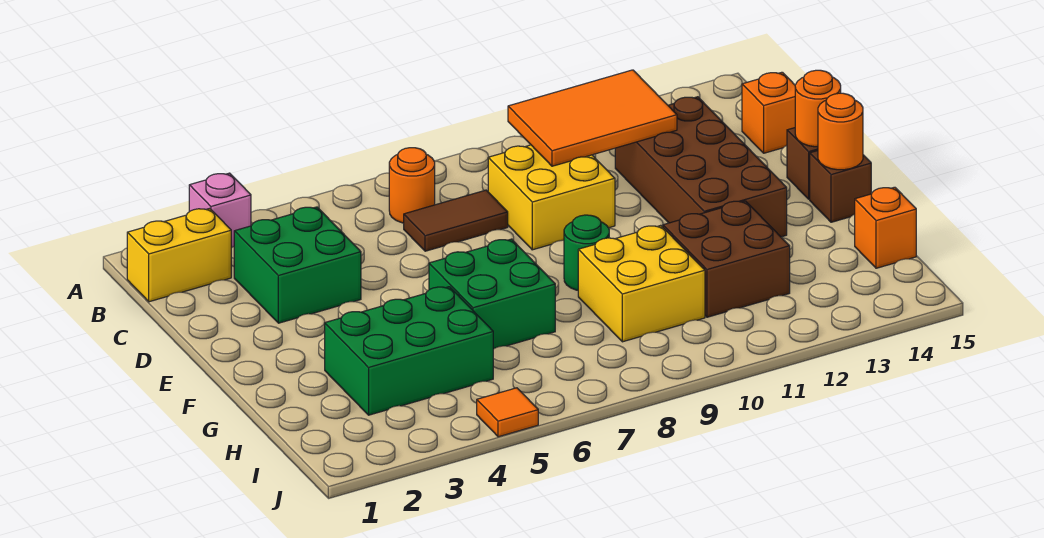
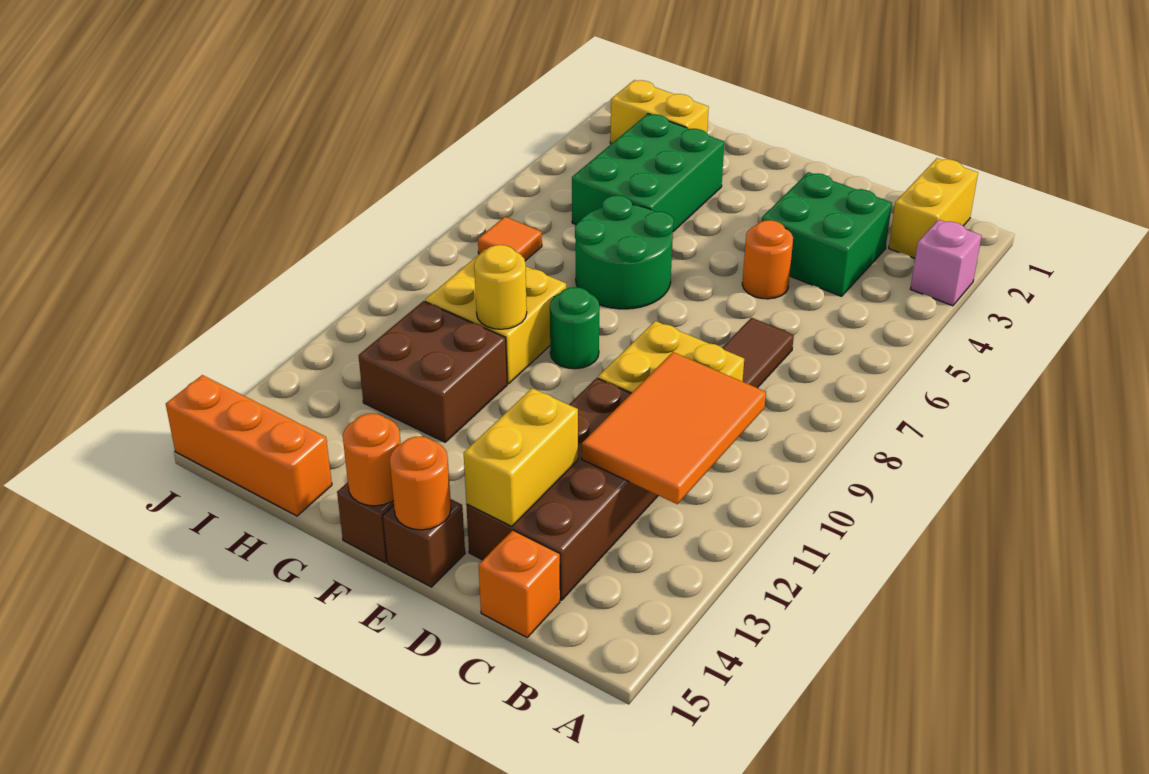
orange round brick B7 level 1 -> orange round brick D5 level 1
brown brick C12:F13 level 1 -> brown brick C11:D14 level 1
none -> yellow brick D13:D14 level 2
green brick F6:G7 level 1 -> green round brick F6:G7 level 1
none -> yellow round brick G10 level 2
none -> yellow brick H2:I2 level 1
orange brick H15 level 1 -> orange brick H15:J15 level 1
orange tile J5 level 1 -> orange tile I7 level 1

